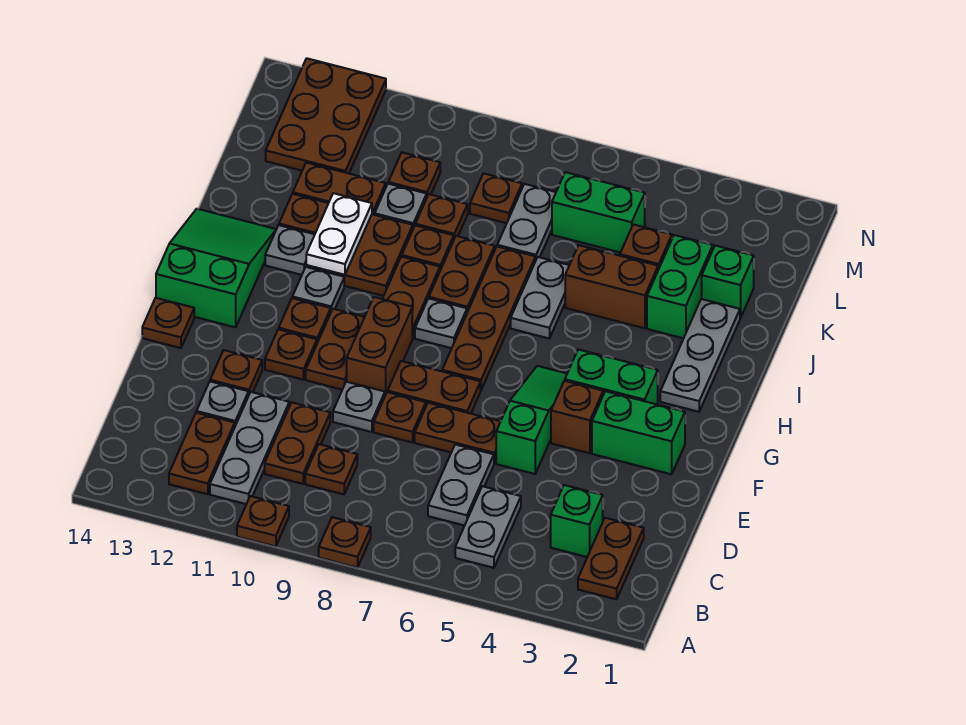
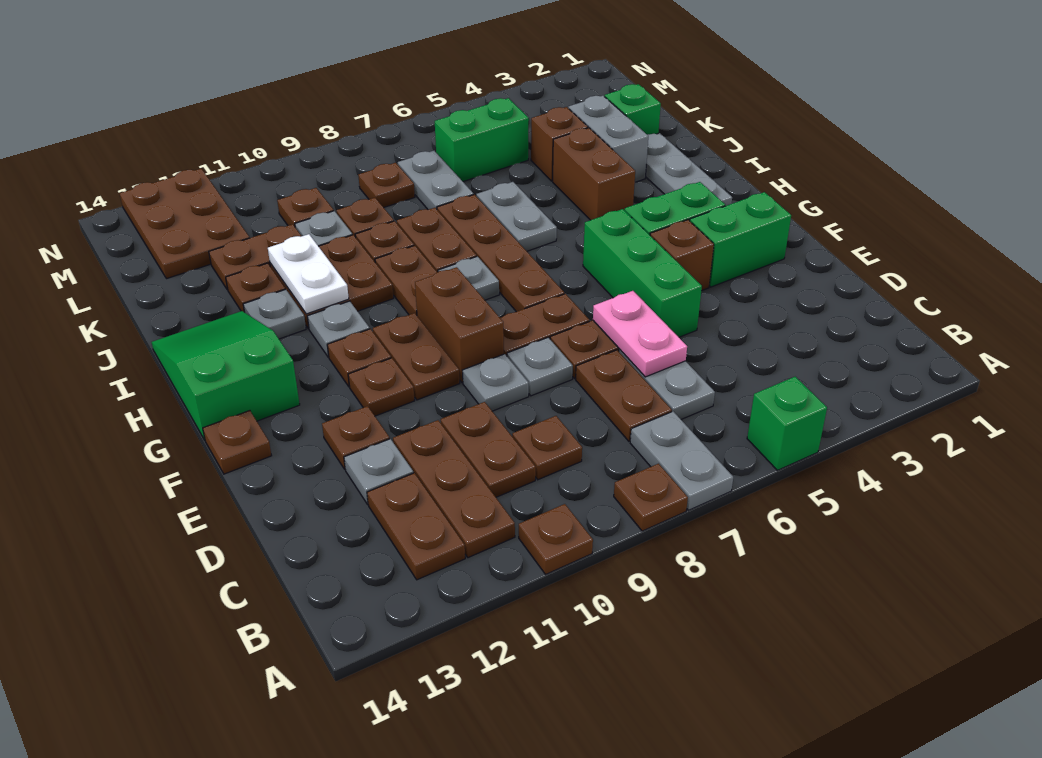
brown plate B2:C2 level 1 -> brown plate C7:D7 level 1
grey plate B5:C5 level 1 -> grey plate A7:B7 level 1
grey plate B11:D11 level 1 -> brown plate B11:D11 level 1
green brick C3 level 1 -> green brick A5 level 1
none -> pink plate D6:E6 level 2
green slope E5:G5 level 1 top E -> green brick E5:G5 level 1
brown plate E8 level 1 -> grey plate E8 level 1
green brick J3:K3 level 1 -> grey brick J3:K3 level 1
brown brick J4:J5 level 1 -> brown brick I4:J4 level 1

